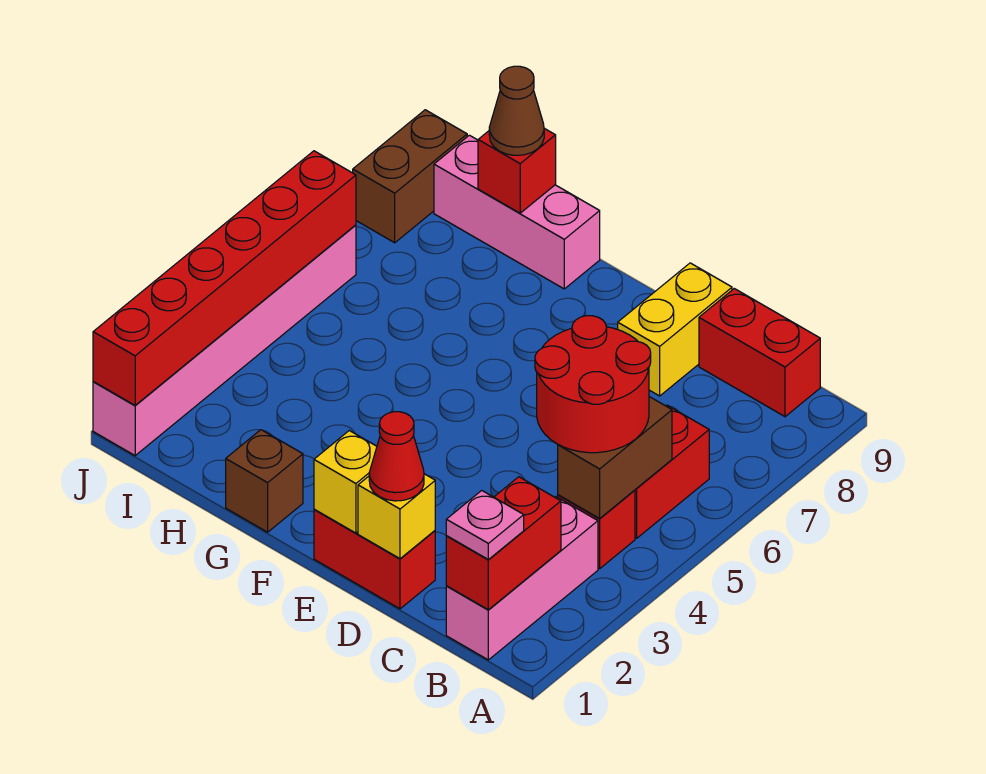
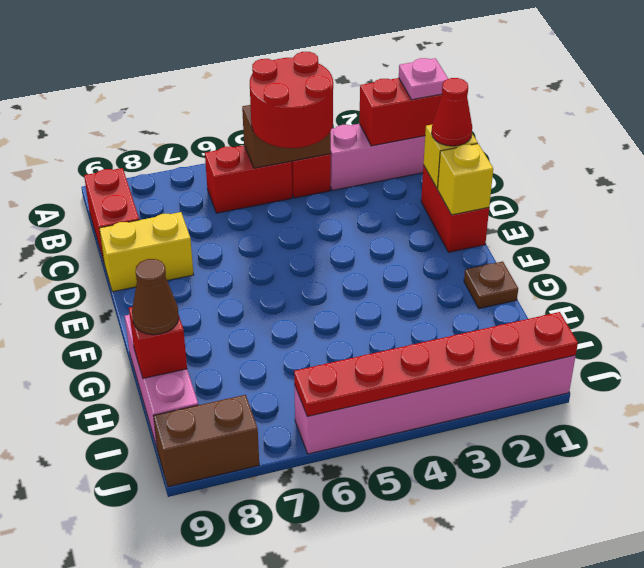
brown brick G1 level 1 -> brown plate G1 level 1
red brick J1:J6 level 2 -> red plate J1:J6 level 2

